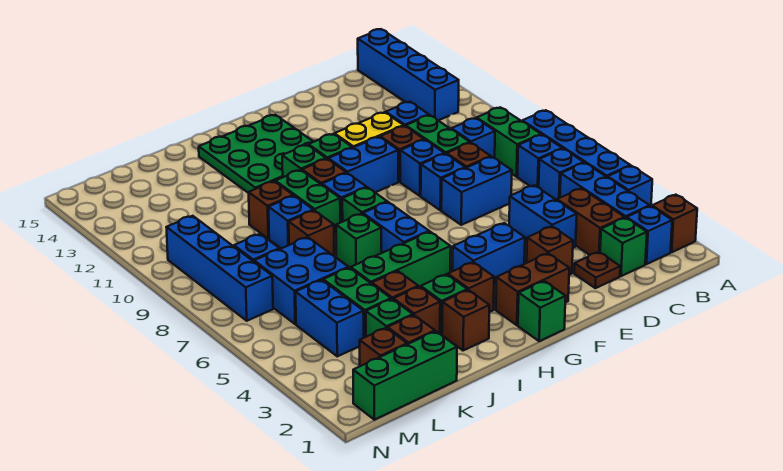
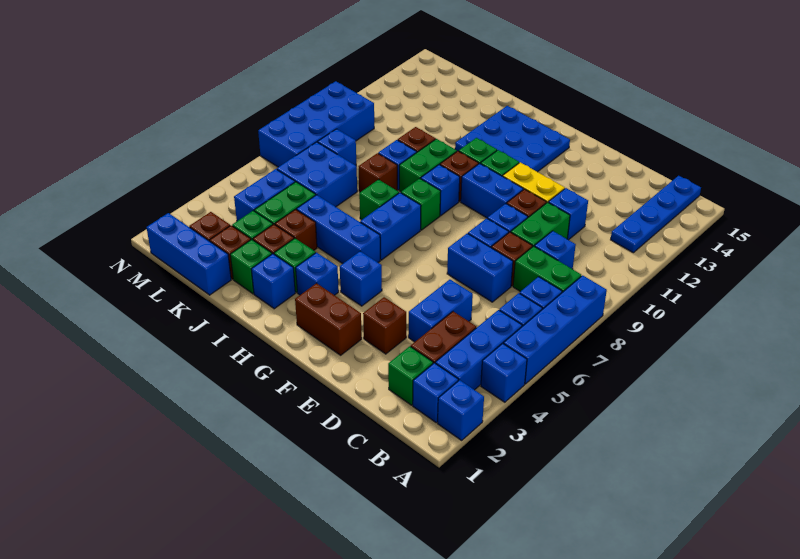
brown brick A2 level 1 -> blue brick A2 level 1
green brick B8:B9 level 1 -> green brick B8:C8 level 1
blue brick B12:B15 level 1 -> blue plate B12:B15 level 1
brown plate D2 level 1 -> none
blue brick F4:G4 level 1 -> blue brick G4 level 1
green brick G1 level 1 -> green brick J2 level 1
green plate G12:I14 level 1 -> blue plate G12:I14 level 1
brown brick H3 level 1 -> blue brick H3 level 1
green brick H5:J5 level 1 -> blue brick H5:J5 level 1
brown brick I2 level 1 -> blue brick I2 level 1
green brick K1:M1 level 1 -> blue brick K1:M1 level 1
blue brick M7:M10 level 1 -> blue brick M7:N10 level 1

